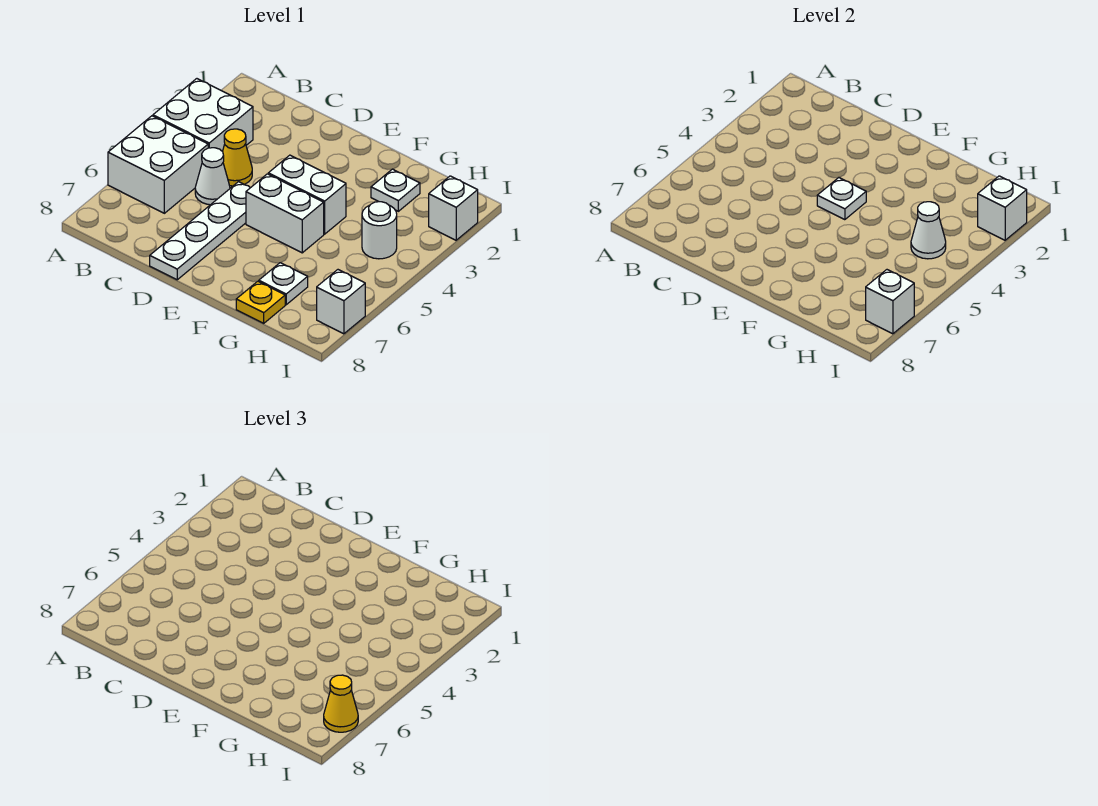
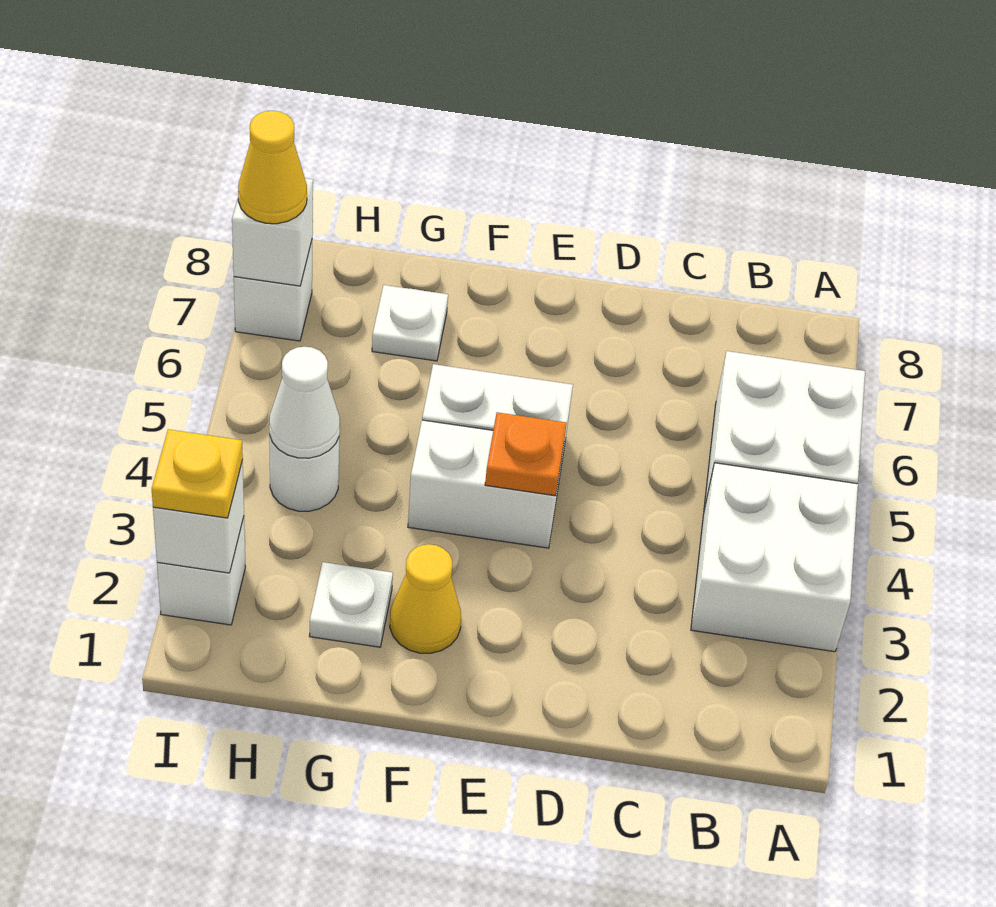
yellow cone C4 level 1 -> yellow cone F2 level 1
white cone C5 level 1 -> none
white plate D5:D8 level 1 -> none
white plate E4 level 2 -> orange plate E4 level 2
yellow plate G8 level 1 -> yellow plate I2 level 3

